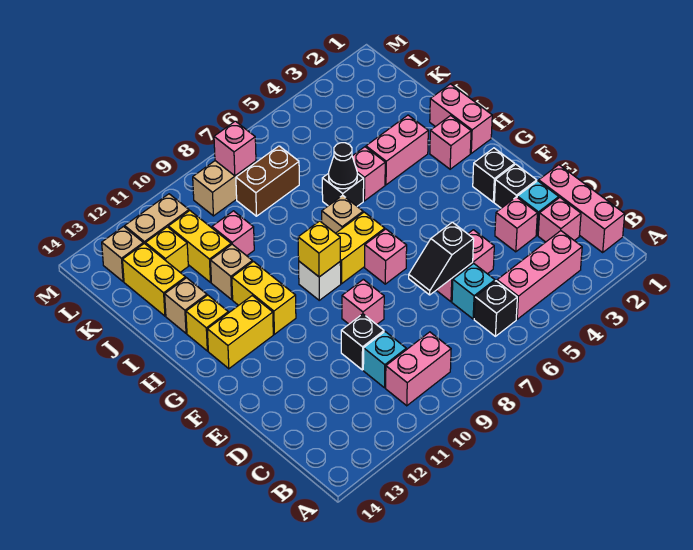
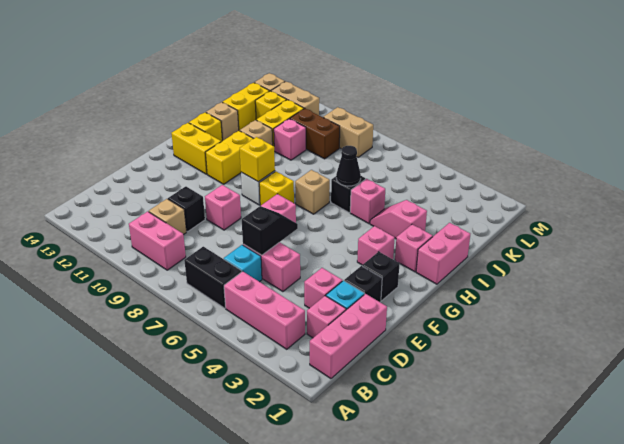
black brick B6 level 1 -> black brick B6:B7 level 1
cyan brick C10 level 1 -> tan brick C10 level 1
black slope D6:D7 level 2 top 6 -> black slope D6:E6 level 2 top D
yellow brick G7:G8 level 1 -> yellow brick G8 level 1
pink brick I3:I4 level 1 -> pink slope I3:I4 level 1 top 3
brown brick K7:K8 level 1 -> brown brick K9:K10 level 1
pink brick L8 level 2 -> pink brick G3 level 1

